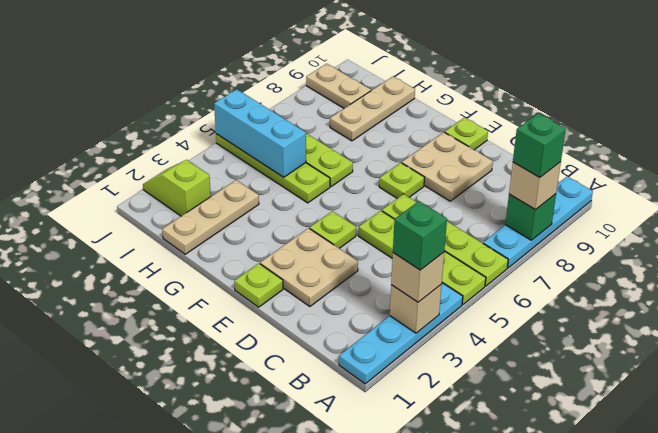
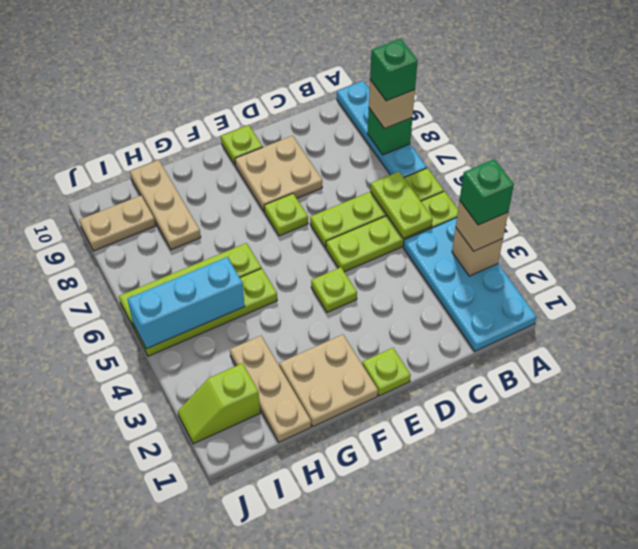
cyan plate A1:A4 level 1 -> cyan plate A1:B4 level 1
none -> lime plate B5:B6 level 2
tan plate D2:E3 level 1 -> tan plate F1:G2 level 1

